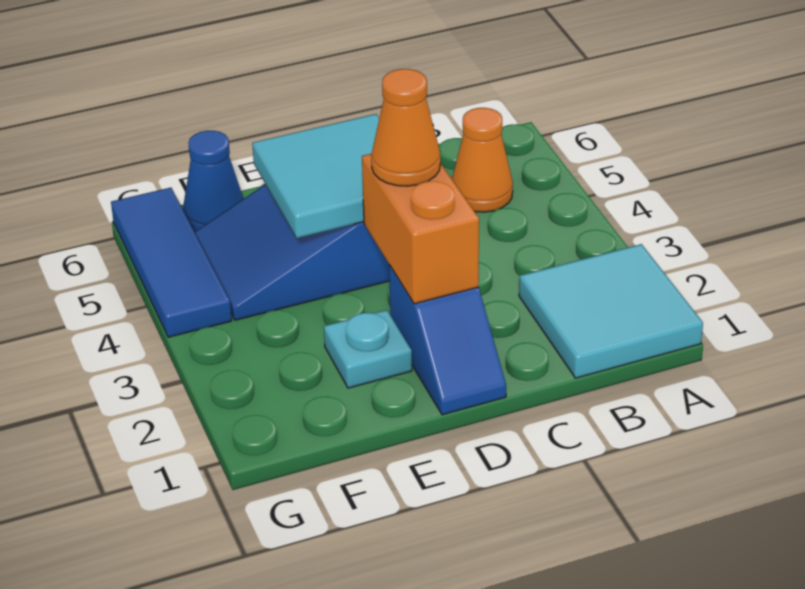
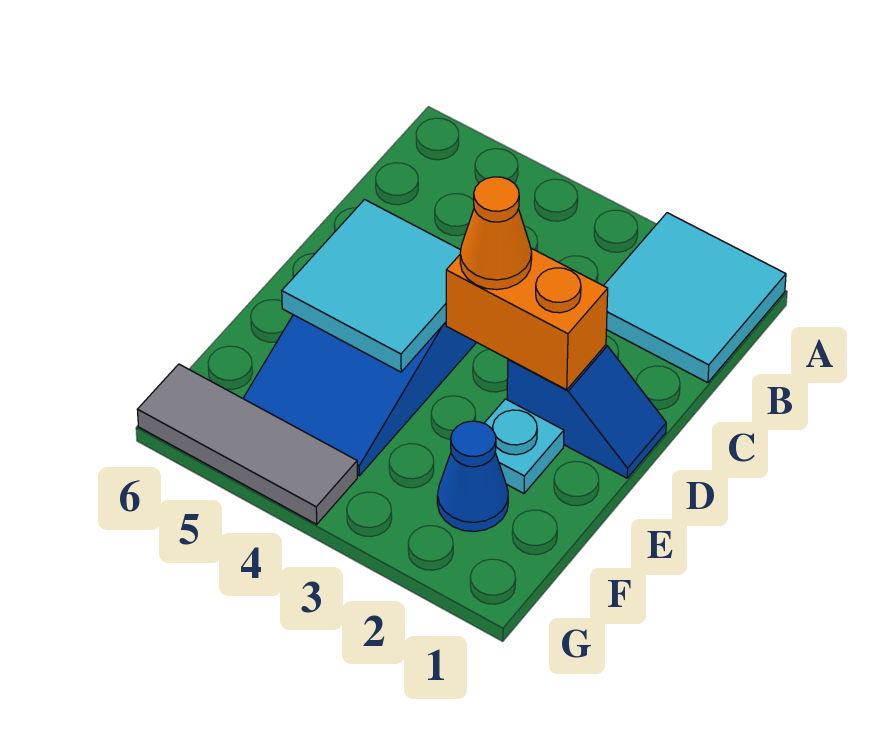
orange cone B5 level 1 -> none
blue cone F6 level 1 -> blue cone F2 level 1
blue tile G4:G6 level 1 -> grey tile G4:G6 level 1

